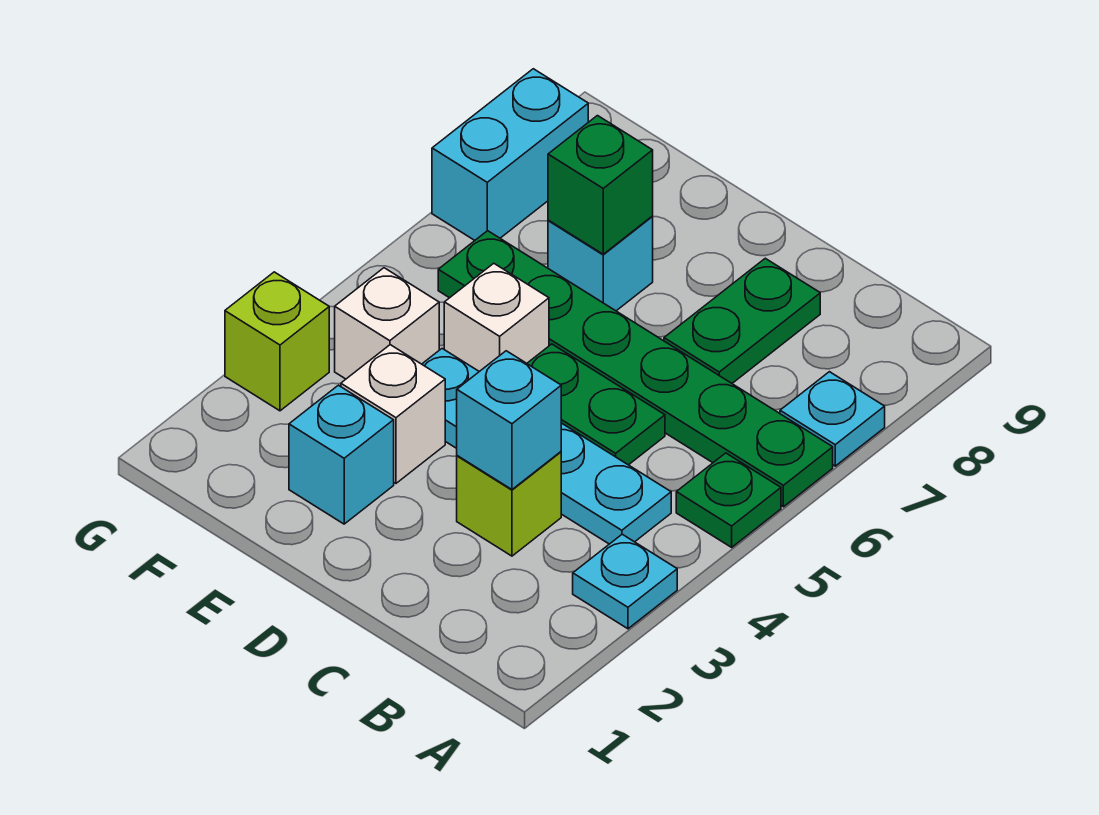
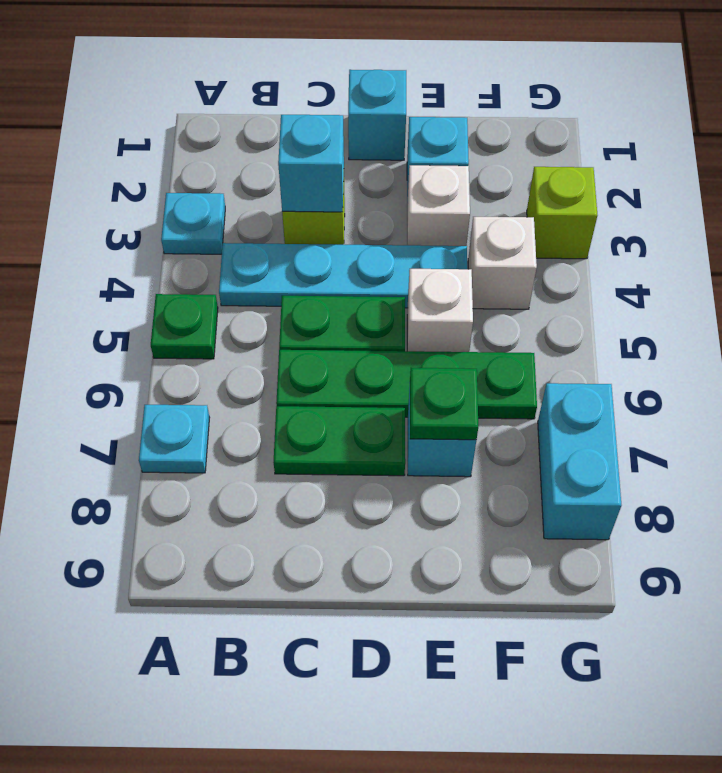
green plate A6:F6 level 1 -> green plate C6:F6 level 1
green plate C7:C8 level 1 -> green plate C7:D7 level 1
none -> cyan brick D1 level 1
green brick E7 level 2 -> green plate E7 level 2

